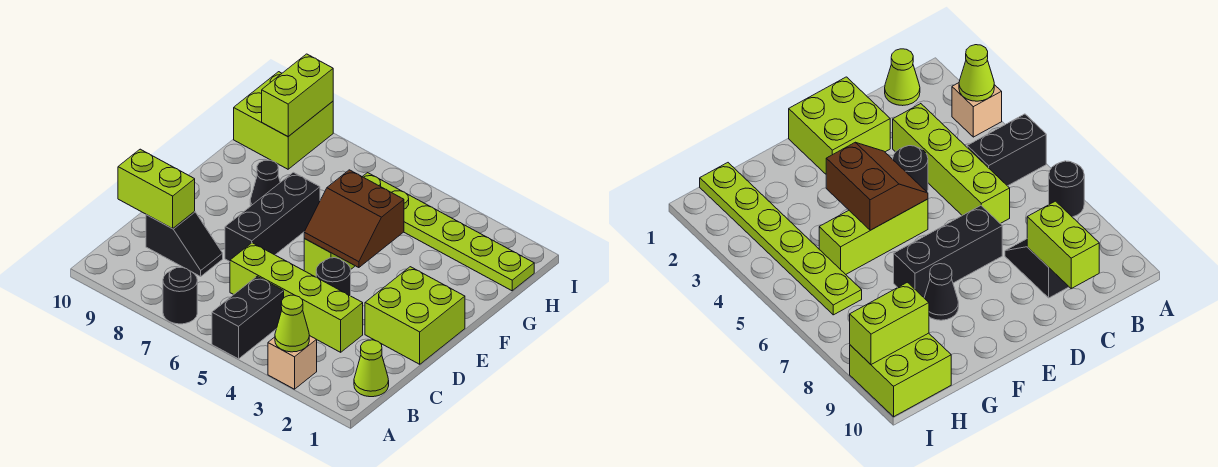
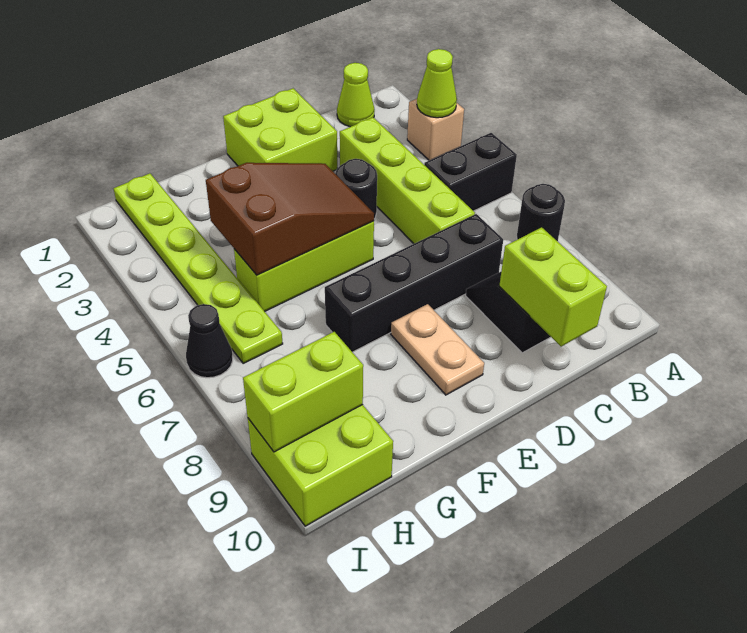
black brick D7:F7 level 1 -> black brick C7:F7 level 1
brown slope E4:F5 level 2 top F -> brown slope E4:G5 level 2 top G
none -> tan plate E8:E9 level 1
black cone F8 level 1 -> black cone I6 level 1

